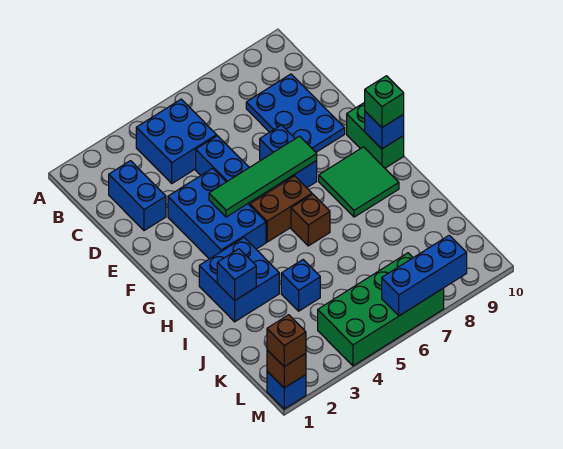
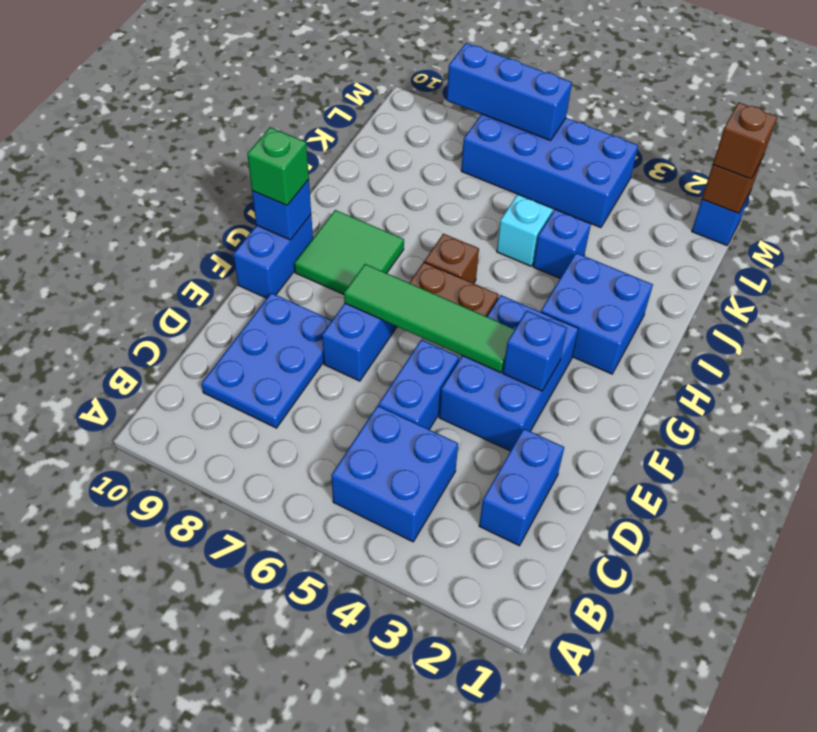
green brick F10:G10 level 1 -> blue brick F10:G10 level 1
blue brick I2 level 2 -> blue brick F3 level 2
none -> cyan brick J5 level 1
green brick L4:M7 level 1 -> blue brick L4:M7 level 1

